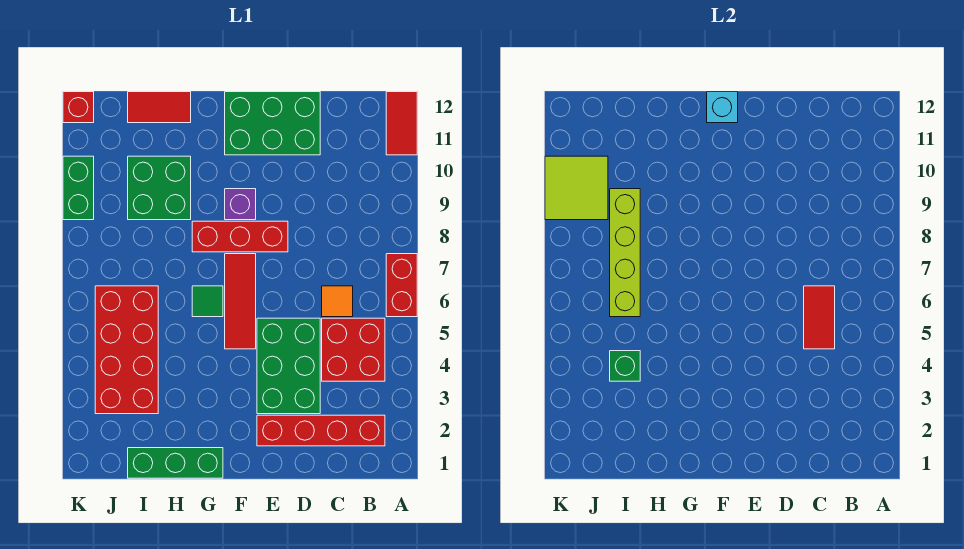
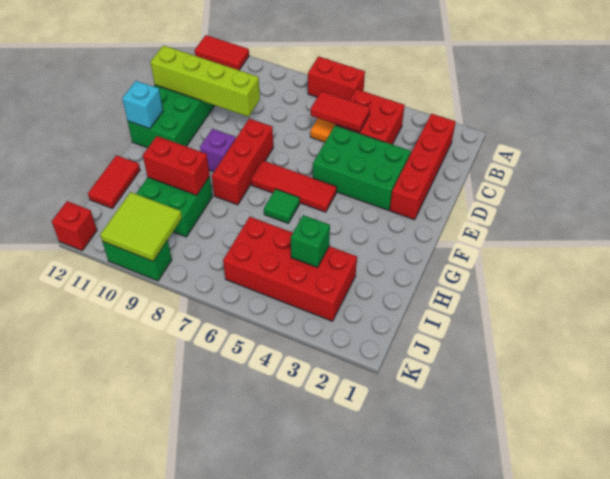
green brick G1:I1 level 1 -> none
none -> red brick H9:H10 level 2
lime brick I6:I9 level 2 -> lime brick D9:D12 level 2

